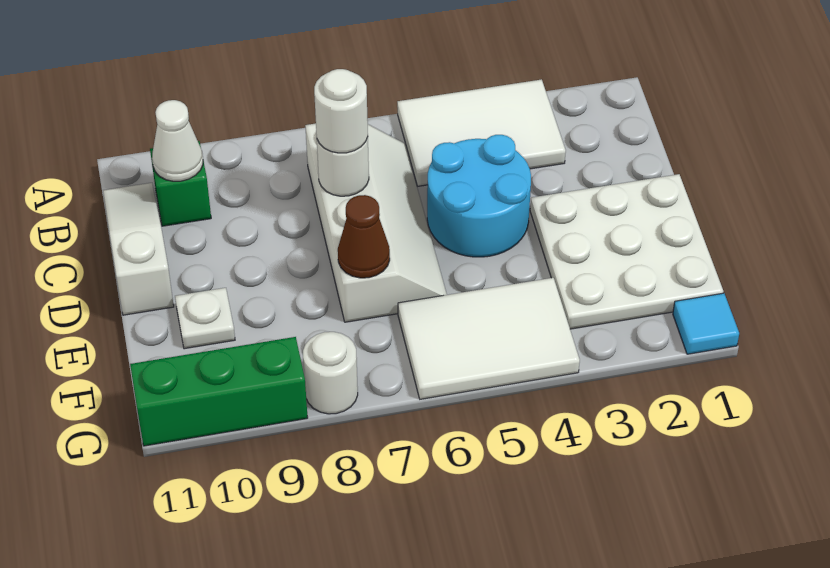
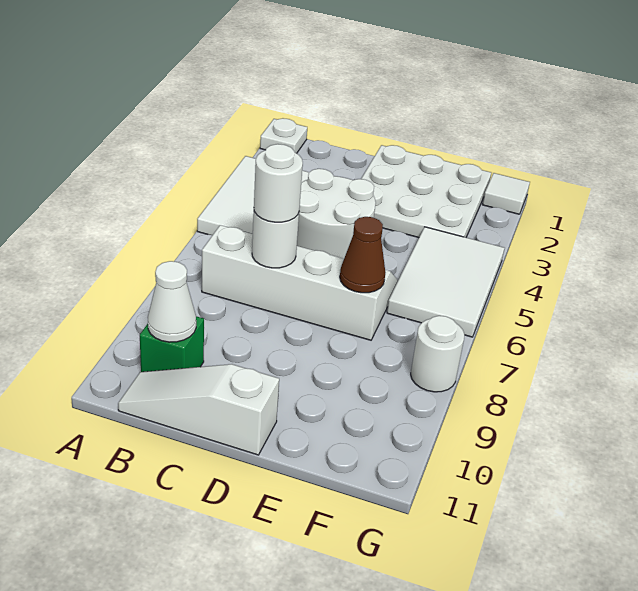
cyan round brick C4:D5 level 1 -> white round brick C4:D5 level 1
white plate E10 level 1 -> white plate A1 level 1
cyan tile G1 level 1 -> white tile G1 level 1
green brick G9:G11 level 1 -> none

